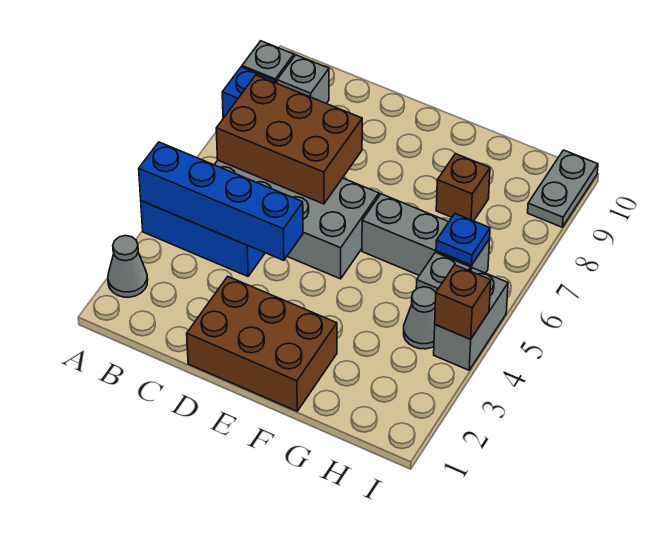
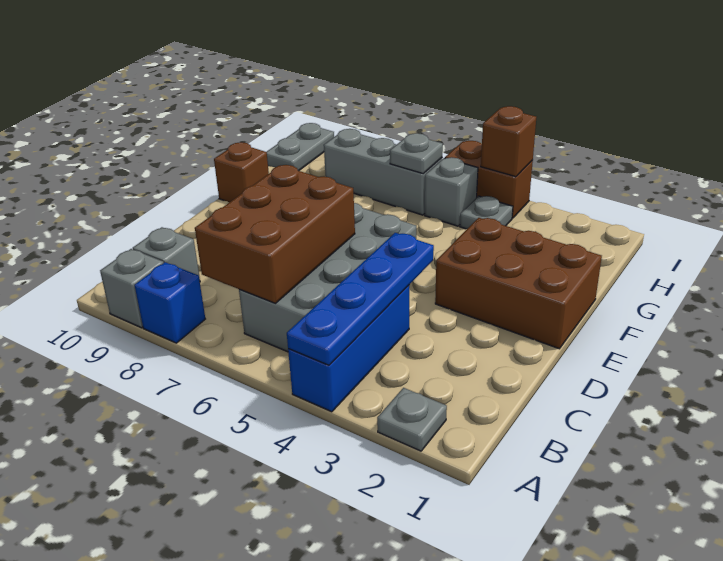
grey cone A2 level 1 -> grey plate A2 level 1
blue brick A4:D4 level 2 -> blue plate A4:D4 level 2
brown brick D1:F2 level 1 -> brown brick E1:F3 level 1
grey brick F6:H6 level 1 -> grey brick H6:H8 level 1
brown brick G8 level 1 -> brown brick F10 level 1
grey cone H4 level 1 -> grey plate H4 level 1
blue plate H6 level 2 -> grey plate H6 level 2
grey brick I4:I5 level 1 -> brown brick I4:I5 level 1
grey plate I9:I10 level 1 -> grey plate H10:I10 level 1

